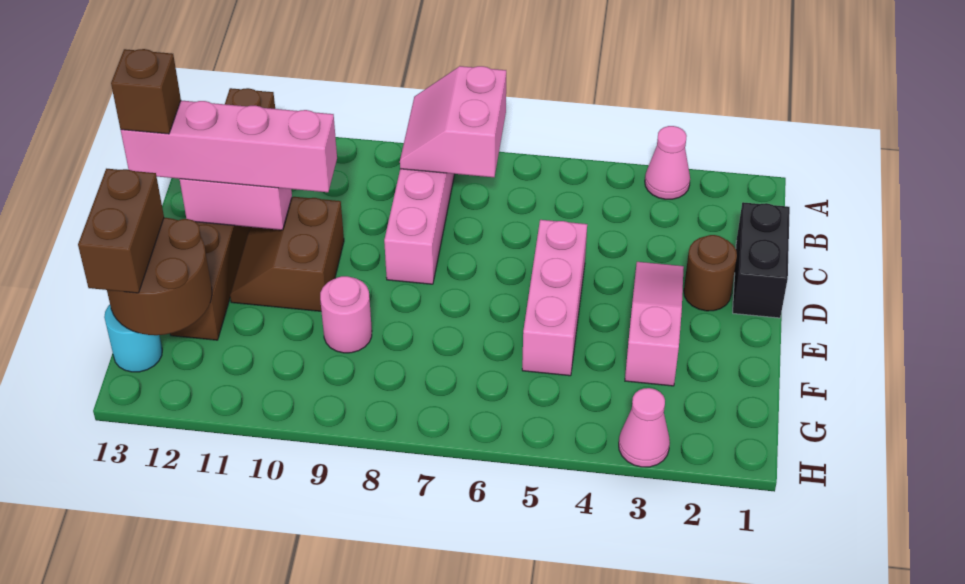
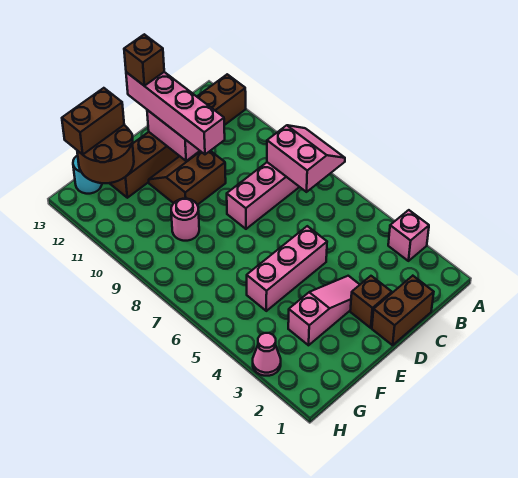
pink cone A3 level 1 -> pink brick A3 level 1
pink slope A7:B8 level 2 top 7 -> pink slope A7:B8 level 2 top B
black brick C1:D1 level 1 -> brown brick C1:D1 level 1
brown round brick D2 level 1 -> brown brick D2 level 1

